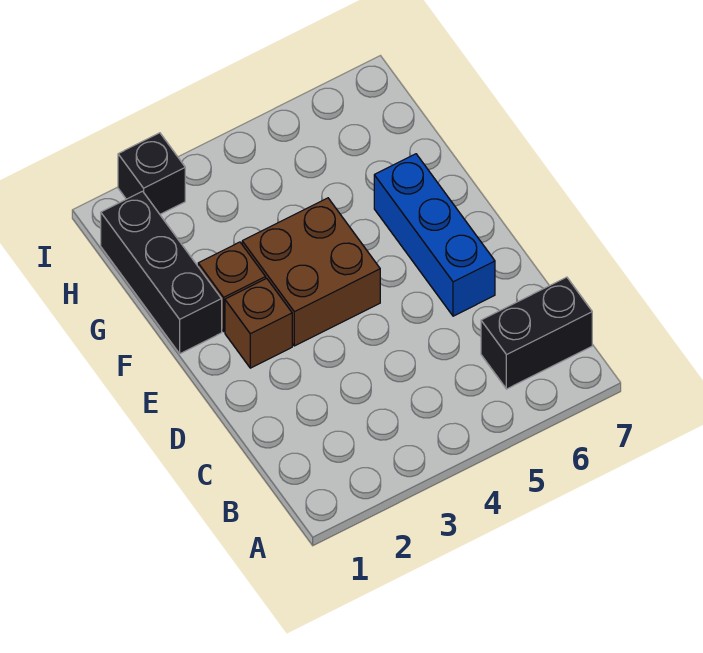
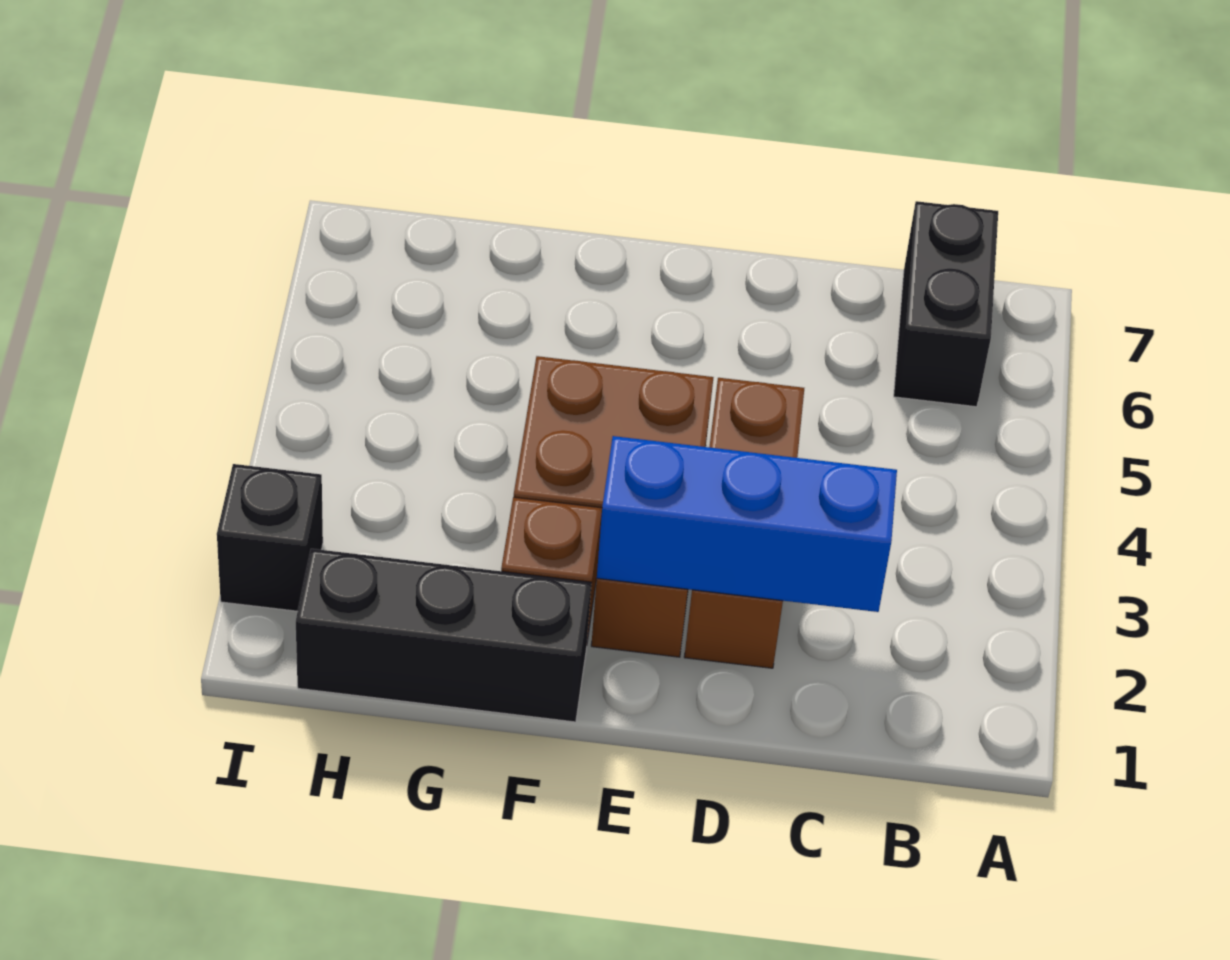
none -> brown brick D2:D4 level 1
blue brick D6:F6 level 1 -> blue brick C2:E2 level 2

